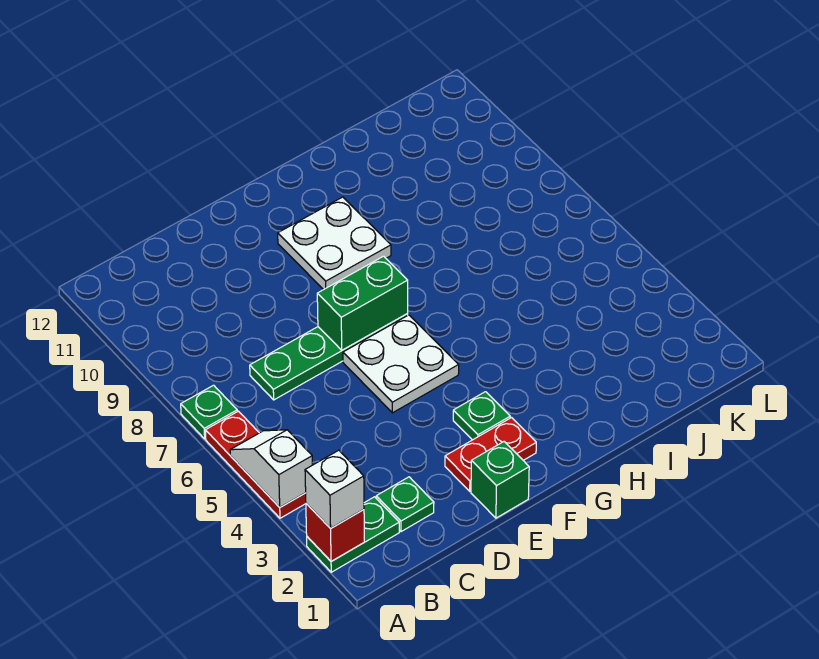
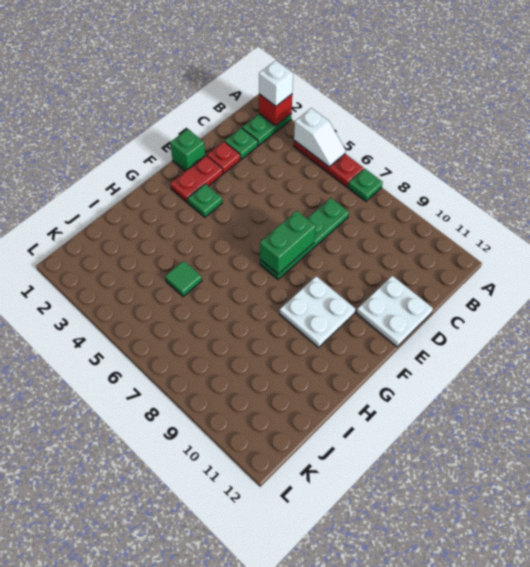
none -> red plate D2 level 1
white plate E5:F6 level 1 -> white plate D11:E12 level 1
none -> green tile I5 level 1

